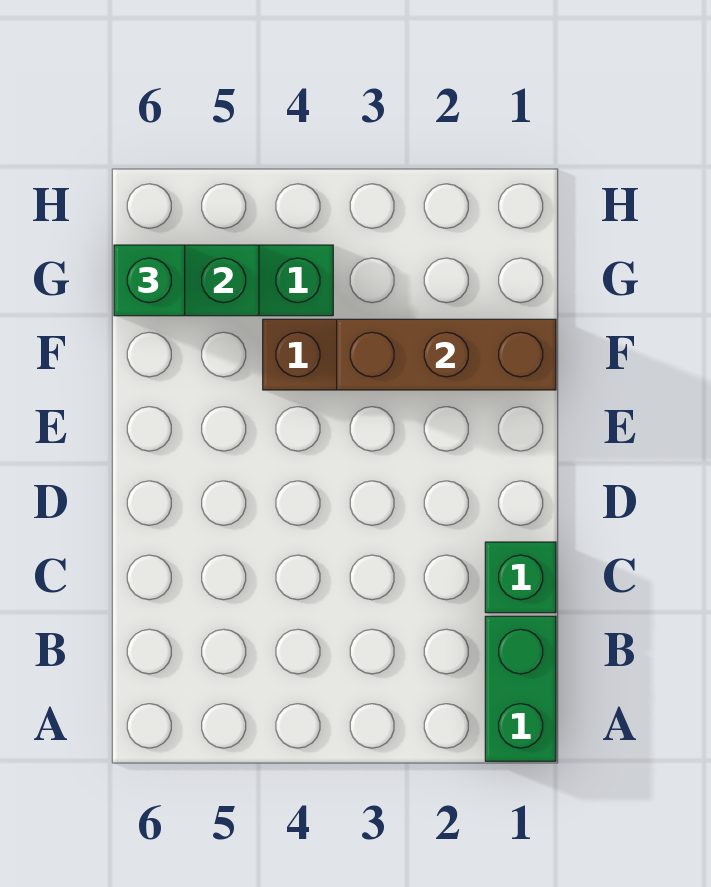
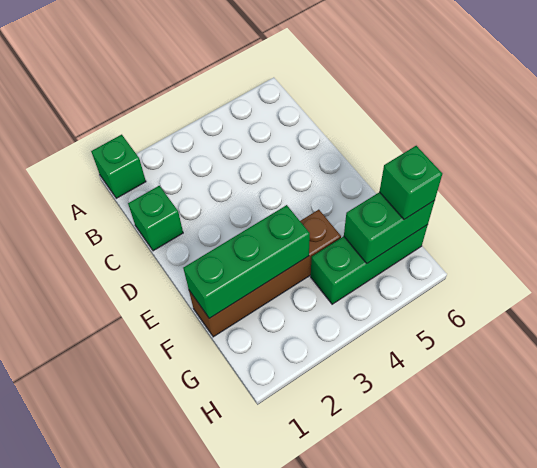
green brick A1:B1 level 1 -> green brick A1 level 1
brown brick F1:F3 level 2 -> green brick F1:F3 level 2

